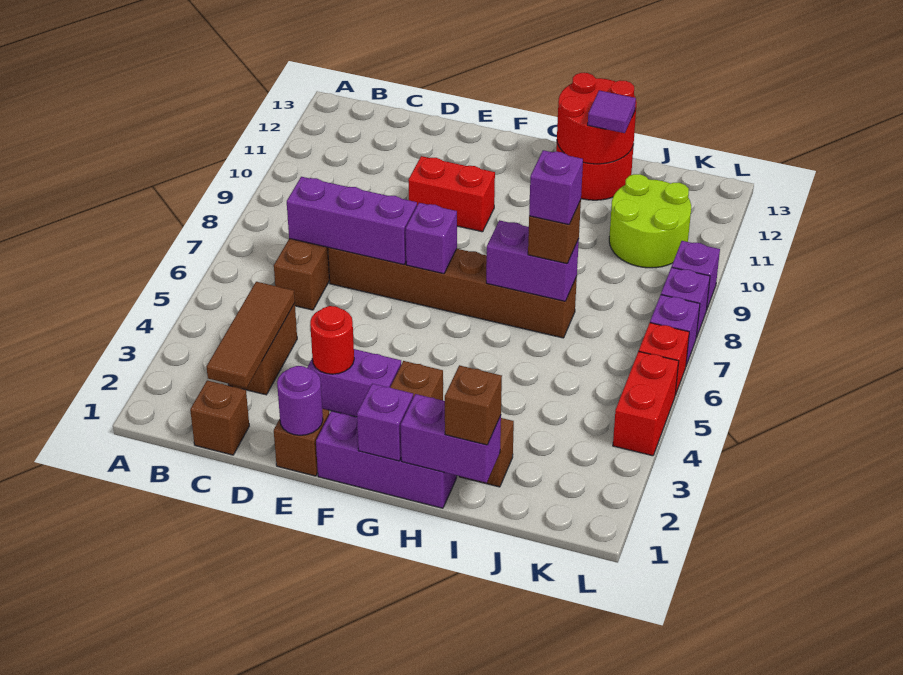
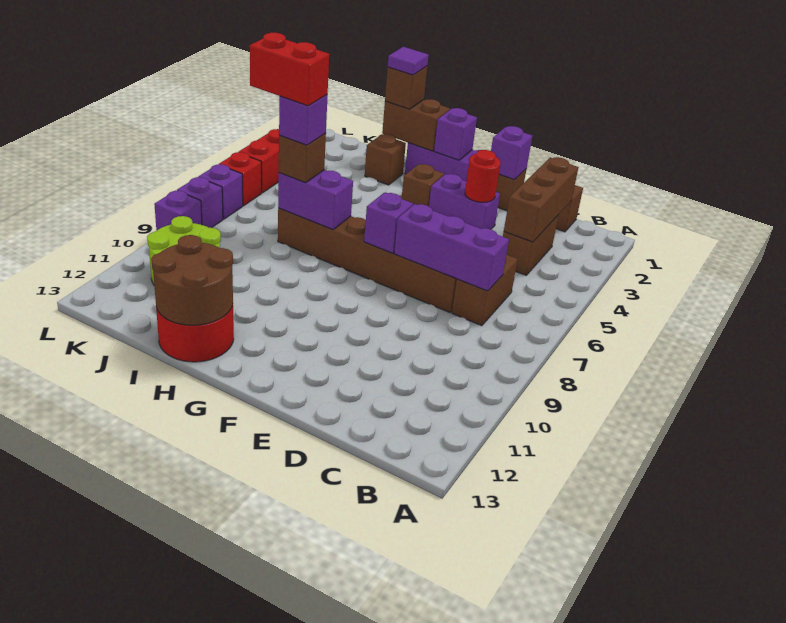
brown tile C2:C4 level 2 -> brown brick C2:C4 level 2
purple round brick E1 level 2 -> purple brick E1 level 2
red brick E10:F10 level 1 -> red brick I7:J7 level 5
purple brick H1:I1 level 2 -> brown brick H1:I1 level 2
red round brick H12:I13 level 2 -> brown round brick H12:I13 level 2
purple tile I12 level 3 -> purple tile I1 level 4

